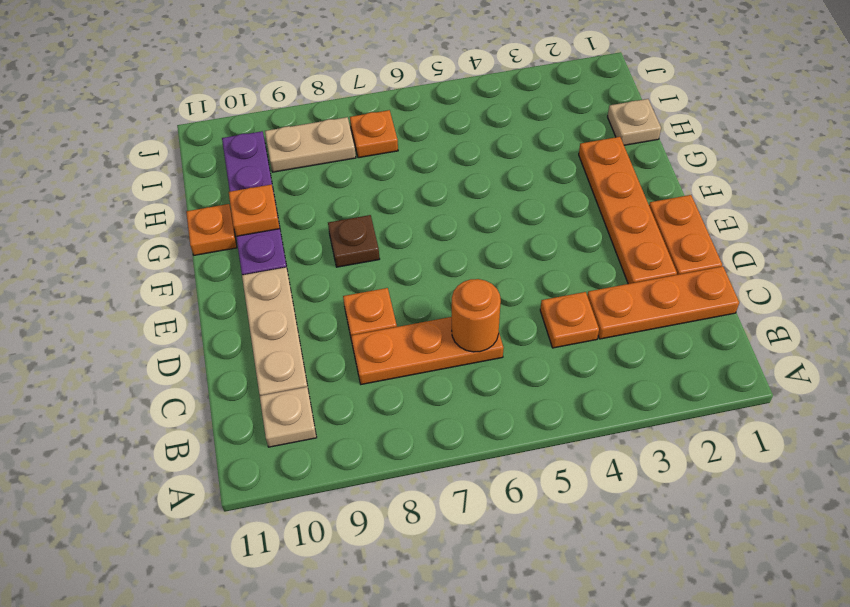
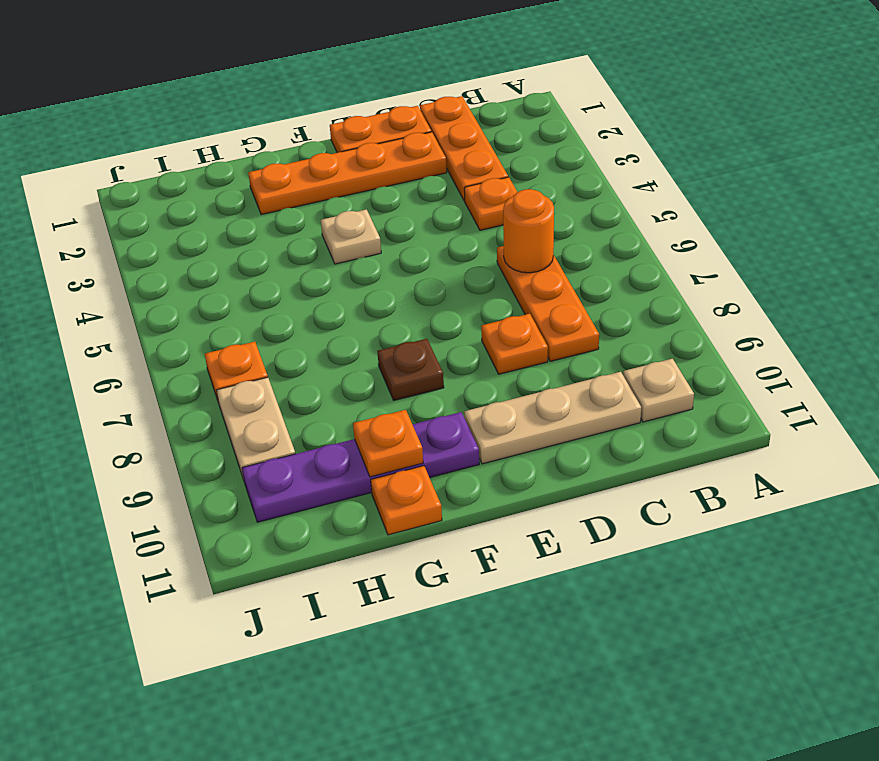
tan plate H1 level 1 -> tan plate F4 level 1

